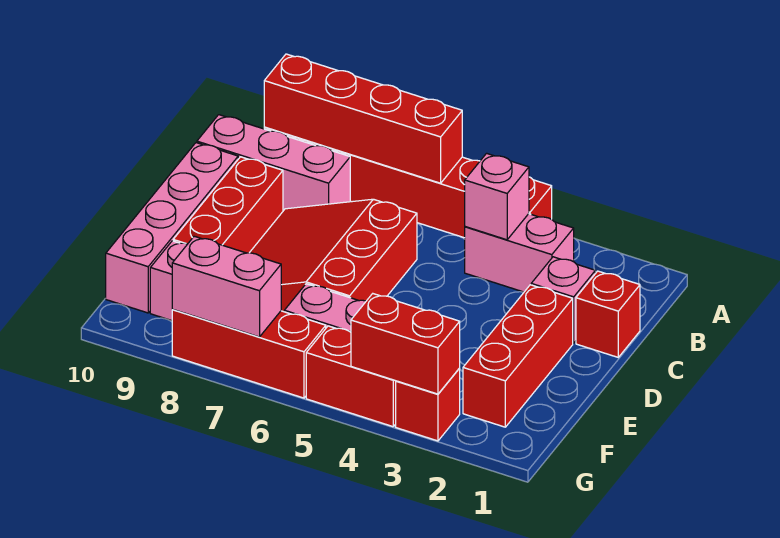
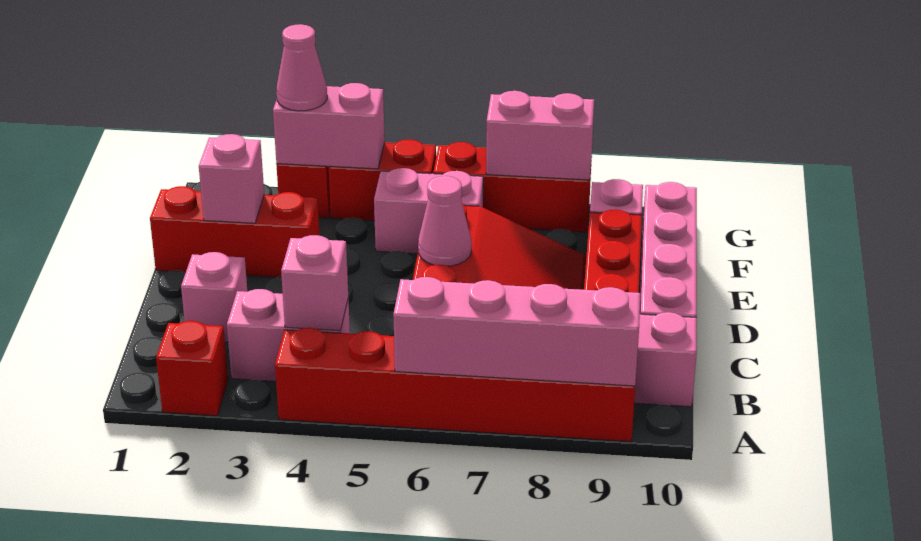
red brick A6:A9 level 2 -> pink brick A6:A9 level 2
red brick C1 level 1 -> red brick A2 level 1
red brick D2:F2 level 1 -> red brick E1:E3 level 1
none -> pink cone D6 level 2
none -> pink brick E2 level 2
red brick G3:G4 level 2 -> pink brick G3:G4 level 2
none -> pink cone G3 level 3

